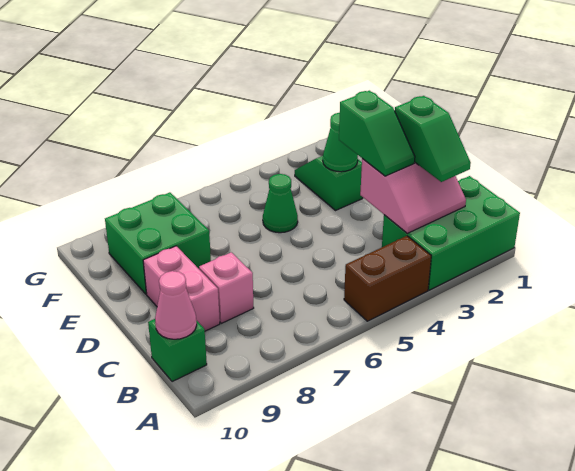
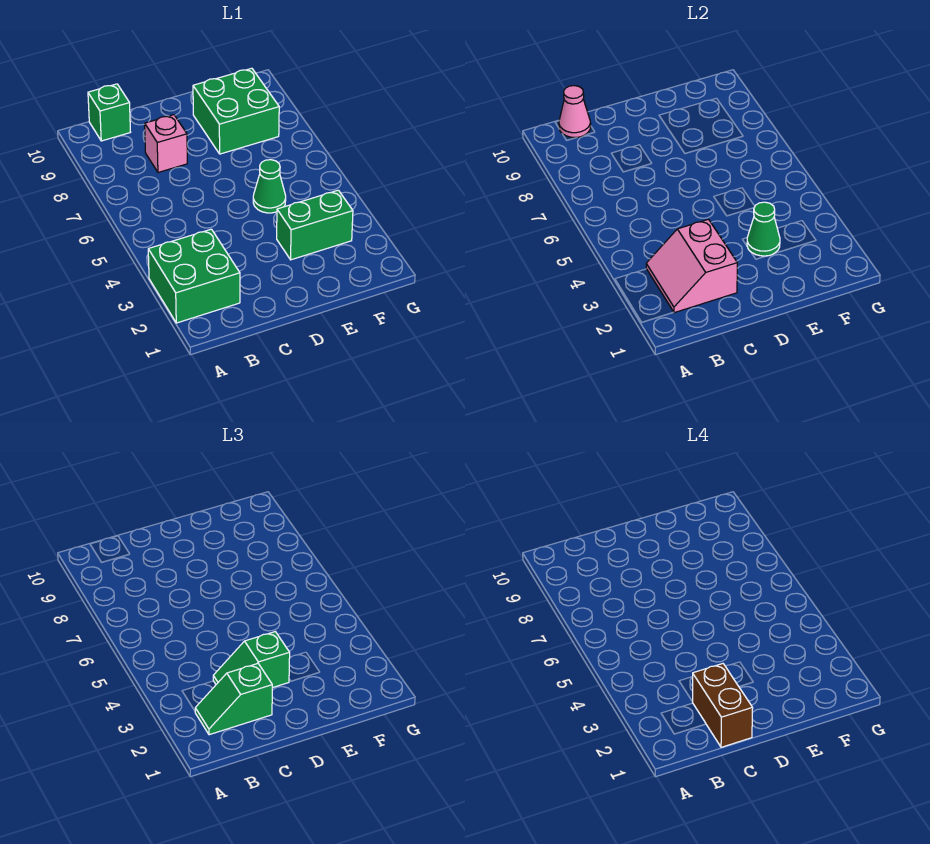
green brick A1:B3 level 1 -> green brick A2:B3 level 1
brown brick A4:A5 level 1 -> brown brick C1:C2 level 4
pink brick C9:D9 level 1 -> none
green slope E3:F3 level 1 top E -> green brick E3:F3 level 1

